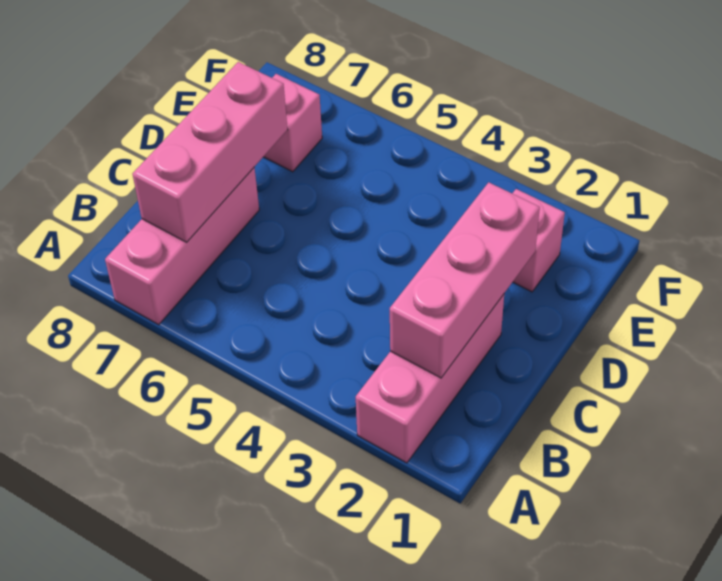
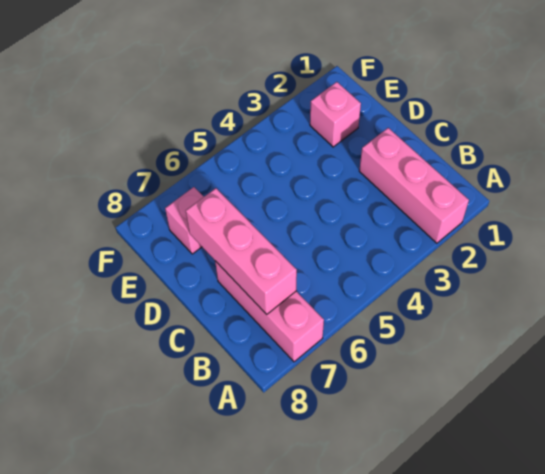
pink brick B2:D2 level 2 -> none

